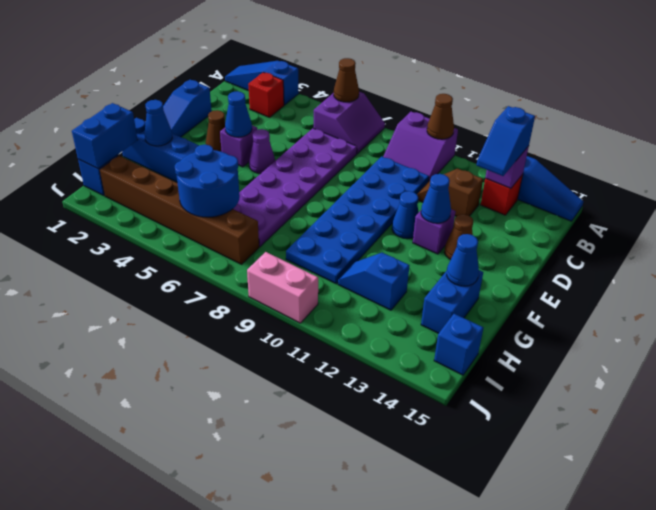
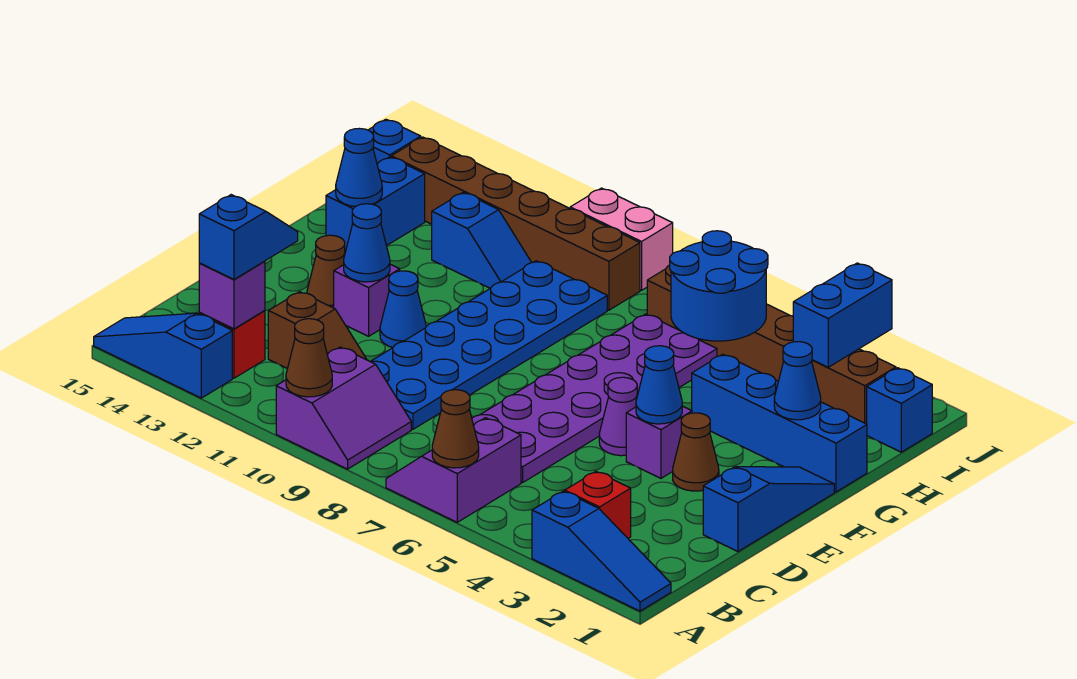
purple slope A9:B10 level 1 top A -> purple slope A9:B10 level 1 top 10
blue brick H1:I1 level 2 -> blue brick I3:J3 level 2
none -> brown brick I9:I14 level 1

